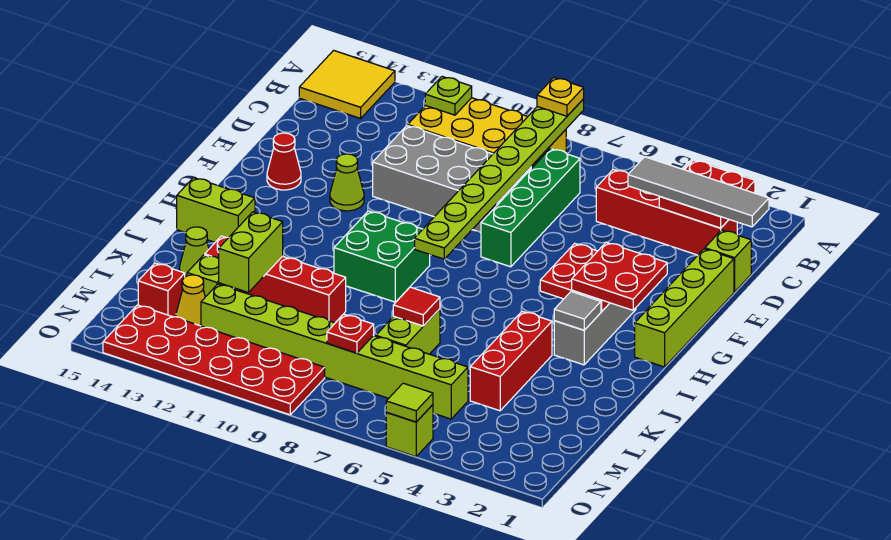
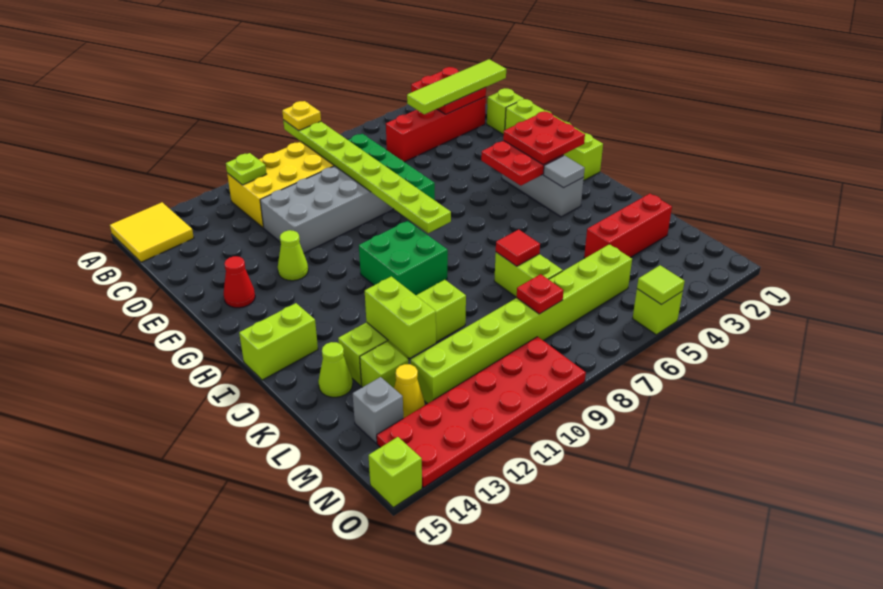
grey tile C1:C4 level 3 -> lime tile C1:C4 level 3
red brick J4:L4 level 1 -> red brick L2:L4 level 1
red brick K10:K13 level 1 -> lime brick K10:K13 level 1
red brick M14 level 1 -> grey brick M14 level 1
none -> lime brick O15 level 1

